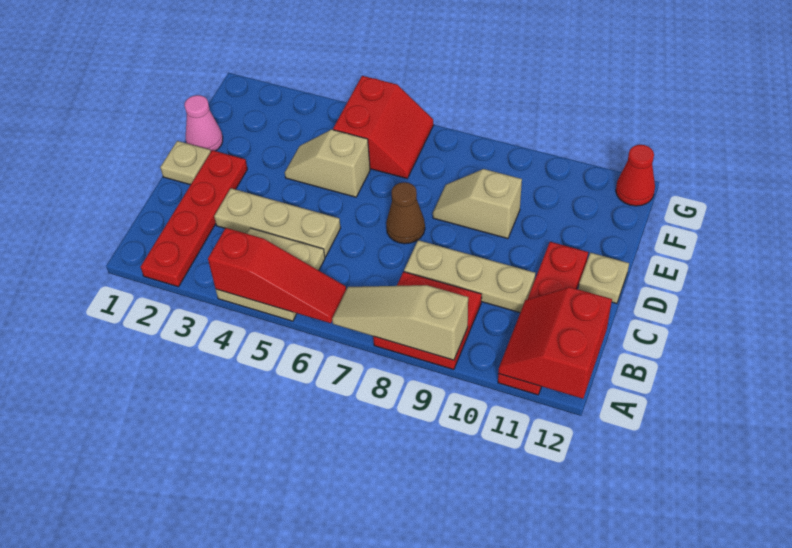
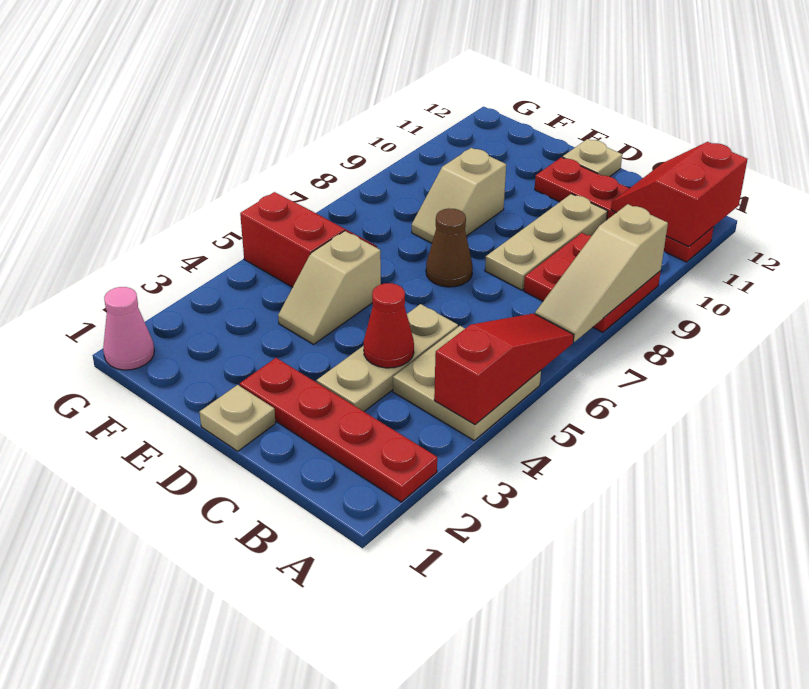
red slope A11:B12 level 2 top 12 -> red slope A11:B12 level 2 top A
pink cone E1 level 1 -> pink cone G1 level 1
red cone G12 level 1 -> red cone C4 level 2

